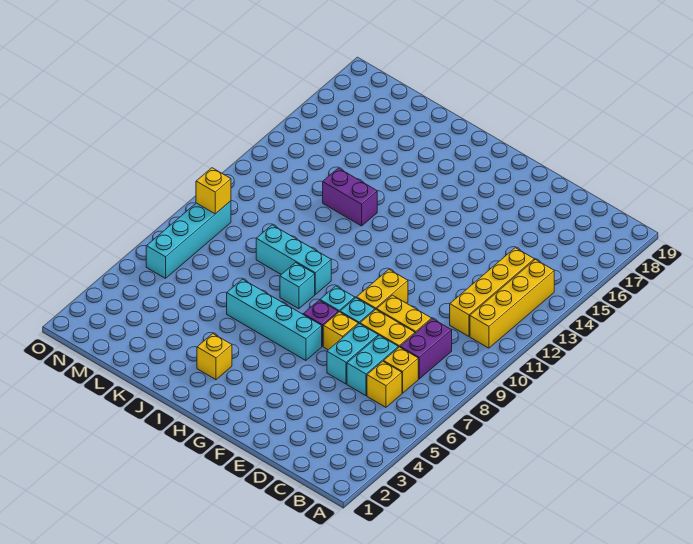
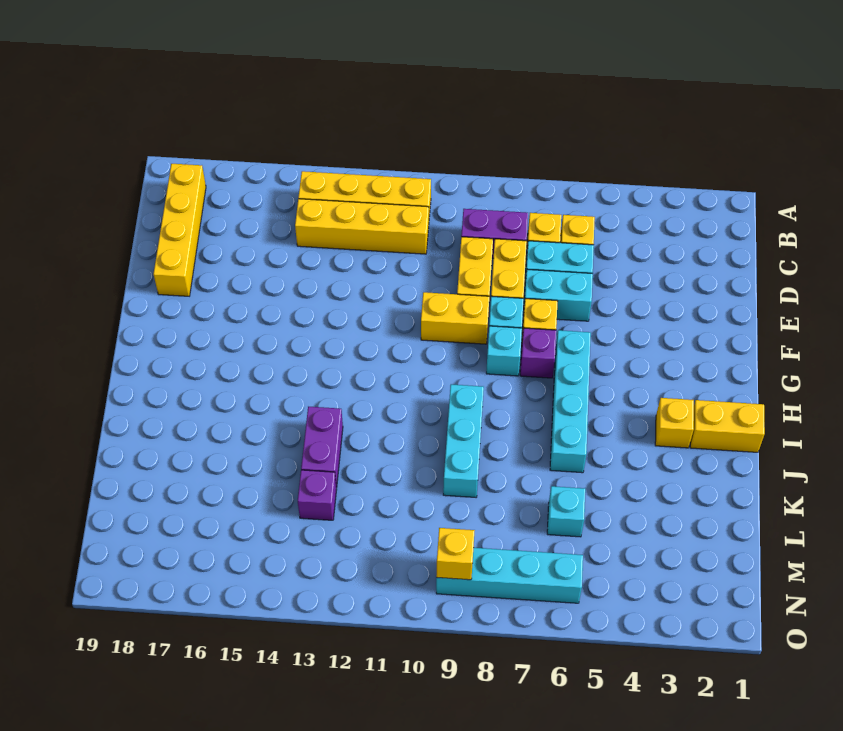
none -> yellow brick B18:E18 level 1
none -> yellow brick I1:I2 level 1
cyan brick I8 level 1 -> cyan brick L6 level 1
none -> purple brick L13 level 1

